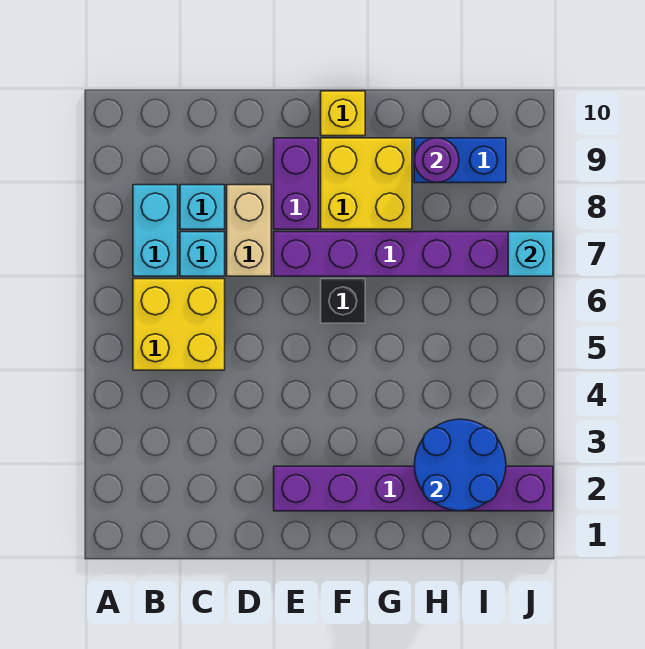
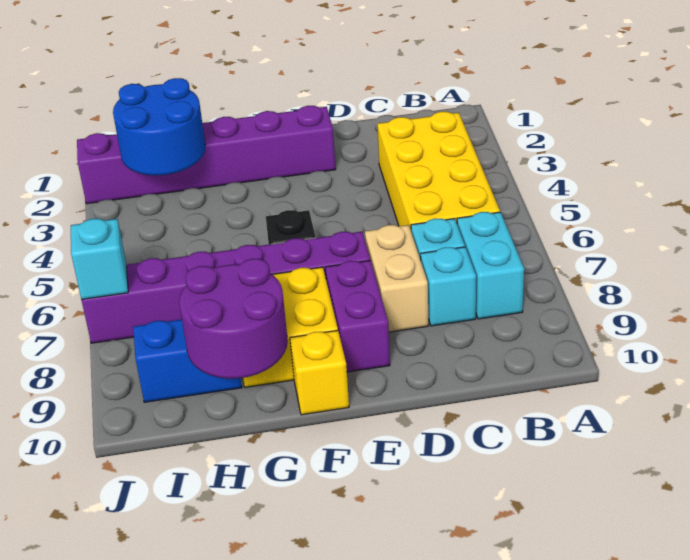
yellow brick B5:C6 level 1 -> yellow brick B3:C6 level 1
purple round brick H9 level 2 -> purple round brick G9:H10 level 2

